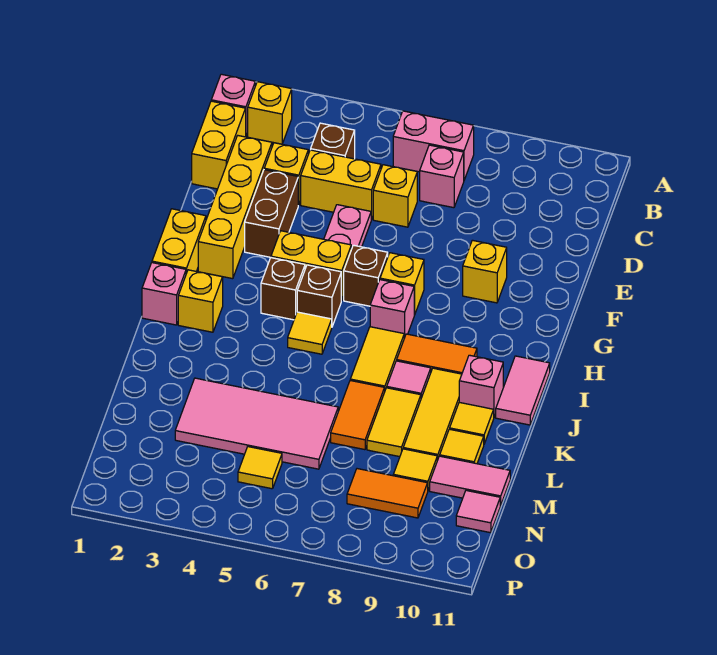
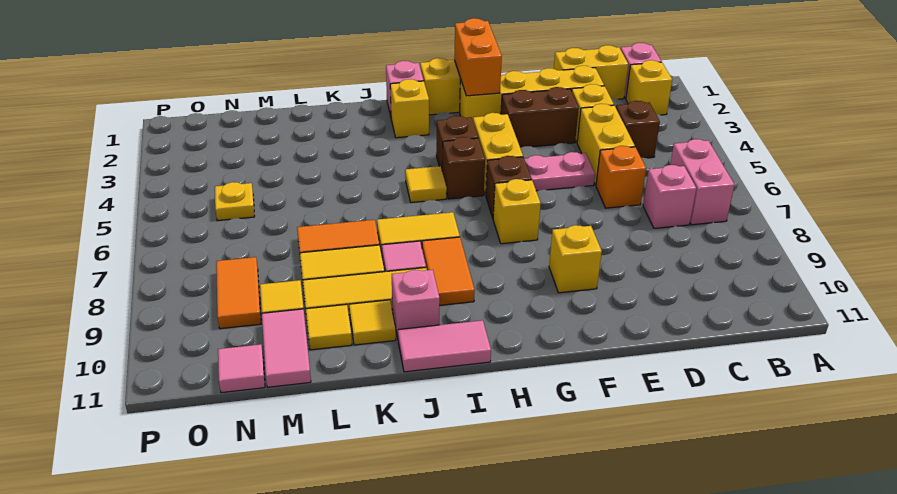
yellow brick D6 level 1 -> orange brick D6 level 1
none -> orange brick G1:G2 level 2
pink brick H7 level 1 -> none
pink tile L3:M6 level 1 -> none
yellow tile N5 level 1 -> yellow plate N5 level 1

